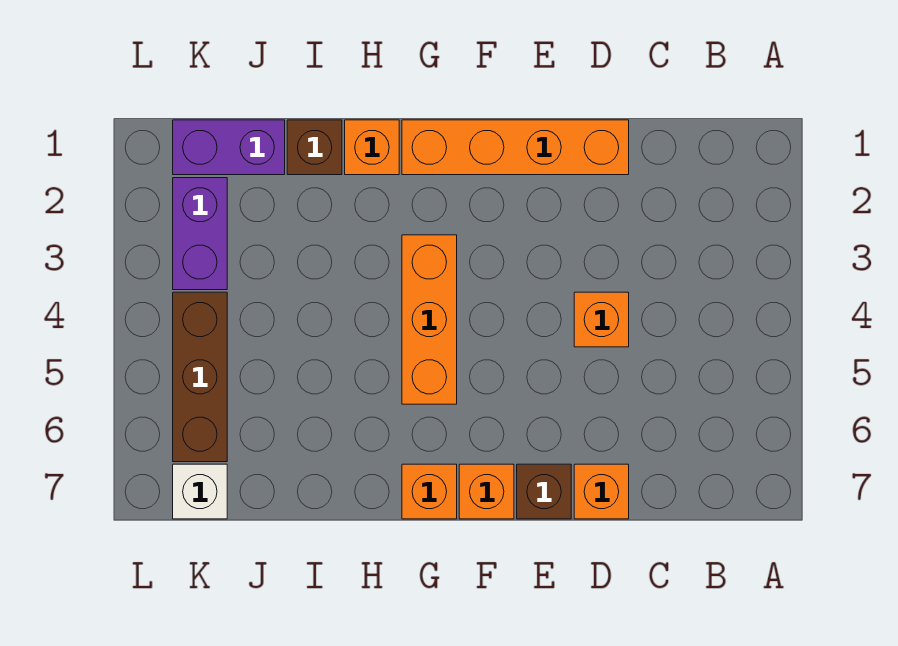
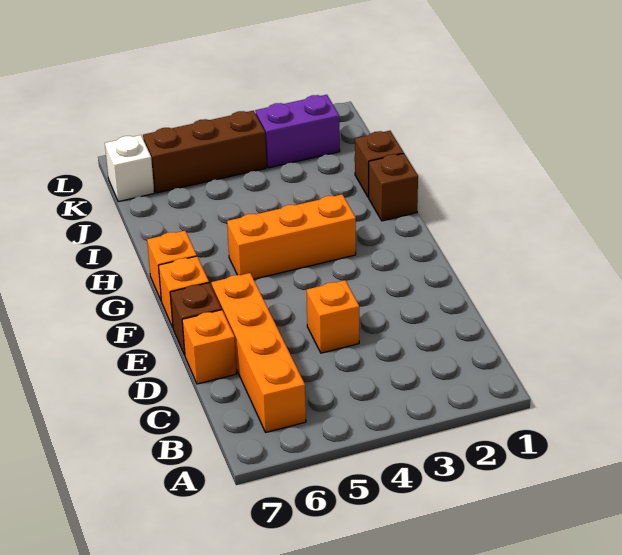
orange brick D1:G1 level 1 -> orange brick B6:E6 level 1
orange brick H1 level 1 -> brown brick H1 level 1
purple brick J1:K1 level 1 -> none

